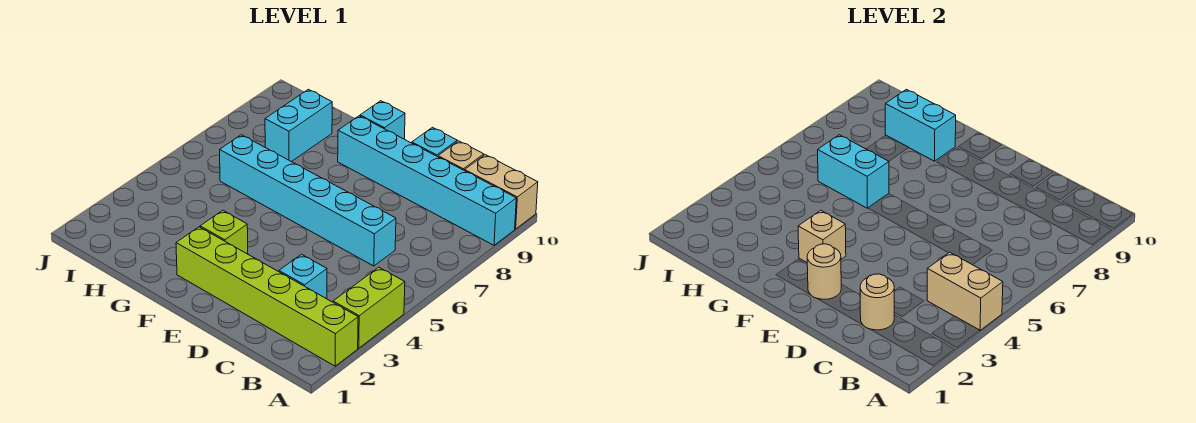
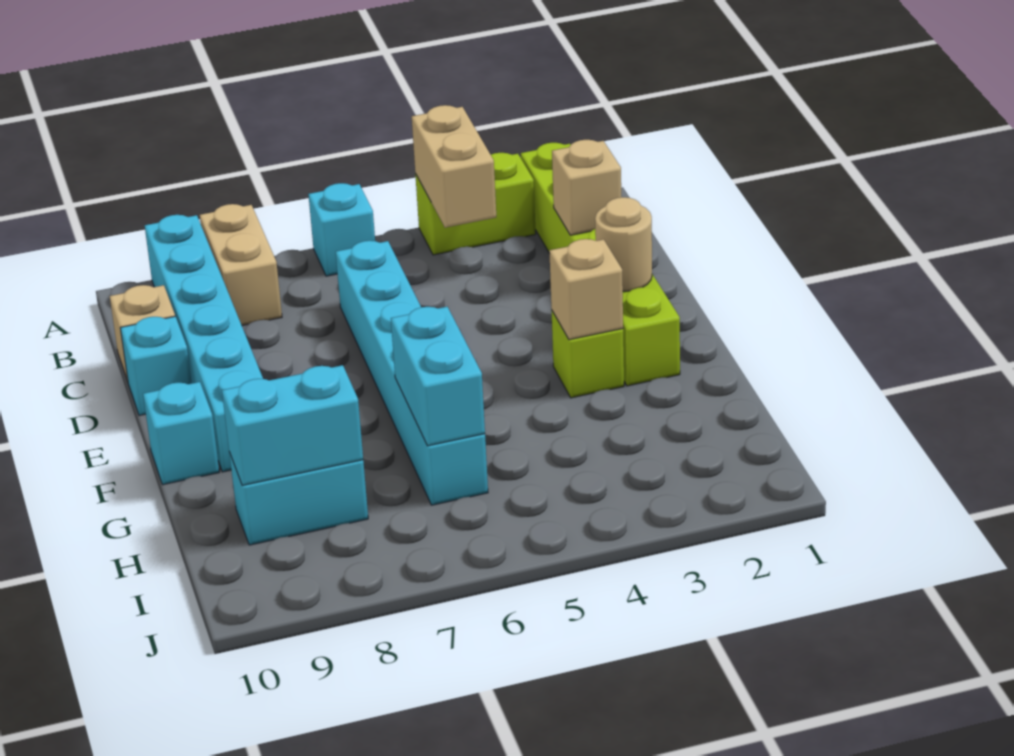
tan brick A10:B10 level 1 -> tan brick A8:B8 level 1
tan round brick C2 level 2 -> tan brick C2 level 2
cyan brick C3 level 1 -> cyan brick A6 level 1
cyan brick G9:H9 level 2 -> cyan brick H8:H9 level 2

